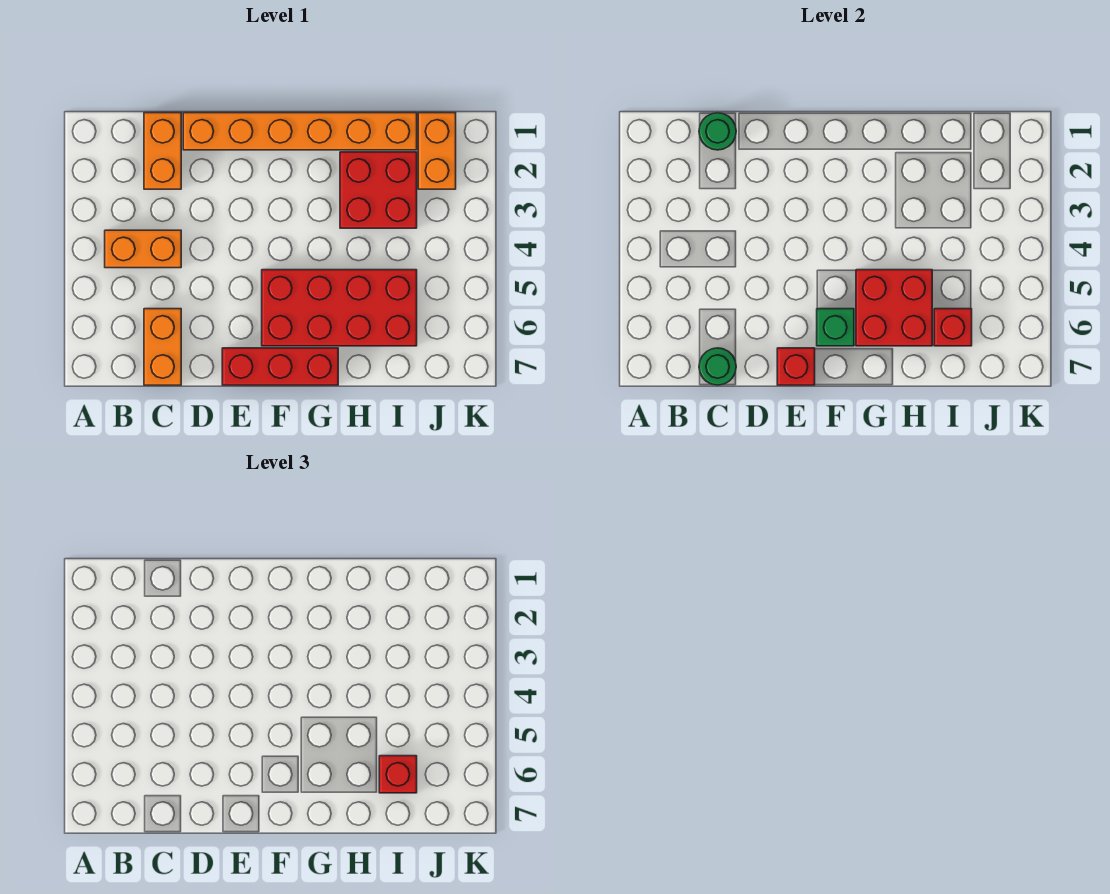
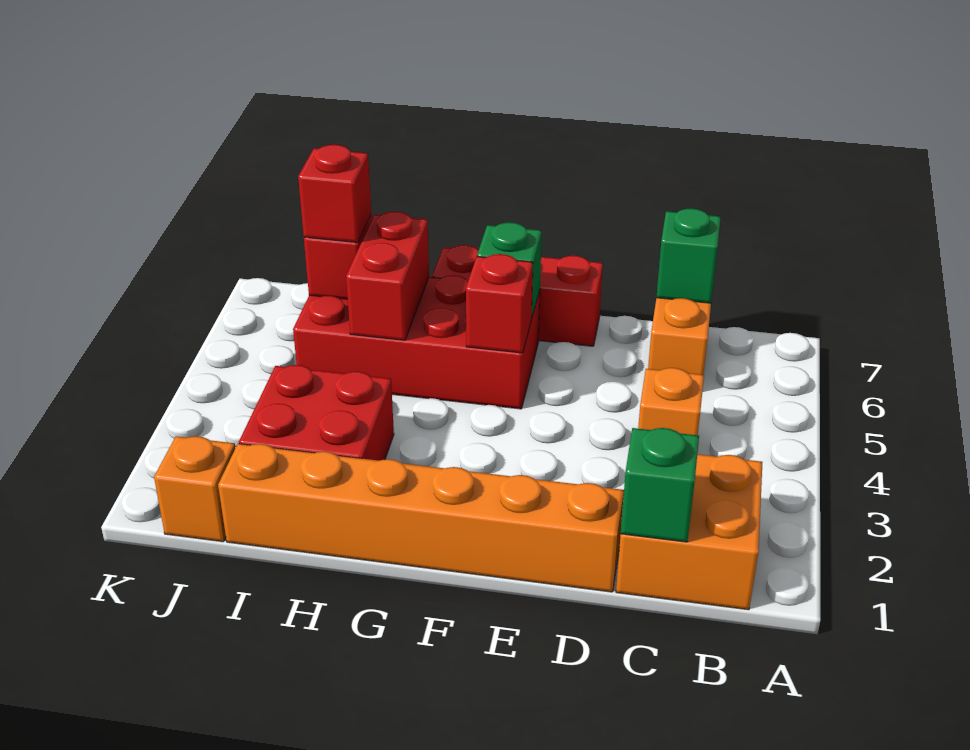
orange brick B4:C4 level 1 -> orange brick C4 level 1
orange brick C1:C2 level 1 -> orange brick B1:C2 level 1
green round brick C1 level 2 -> green brick C1 level 2
green round brick C7 level 2 -> green brick C7 level 2
red brick E7 level 2 -> red brick F5 level 2
red brick G5:H6 level 2 -> red brick H5:H6 level 2
orange brick J1:J2 level 1 -> orange brick J1 level 1

